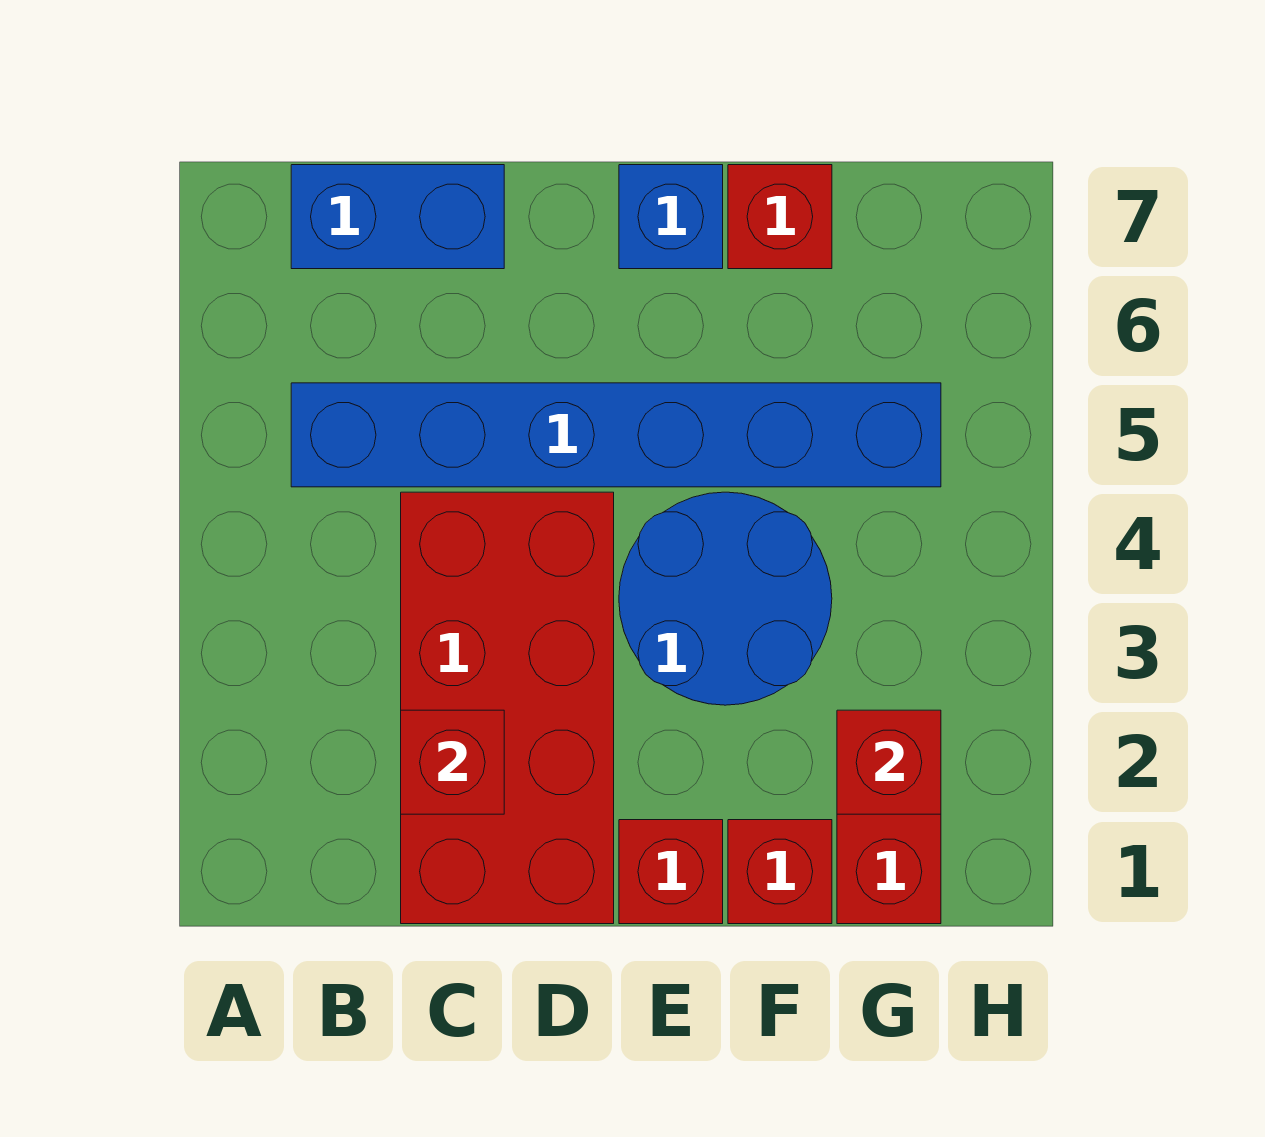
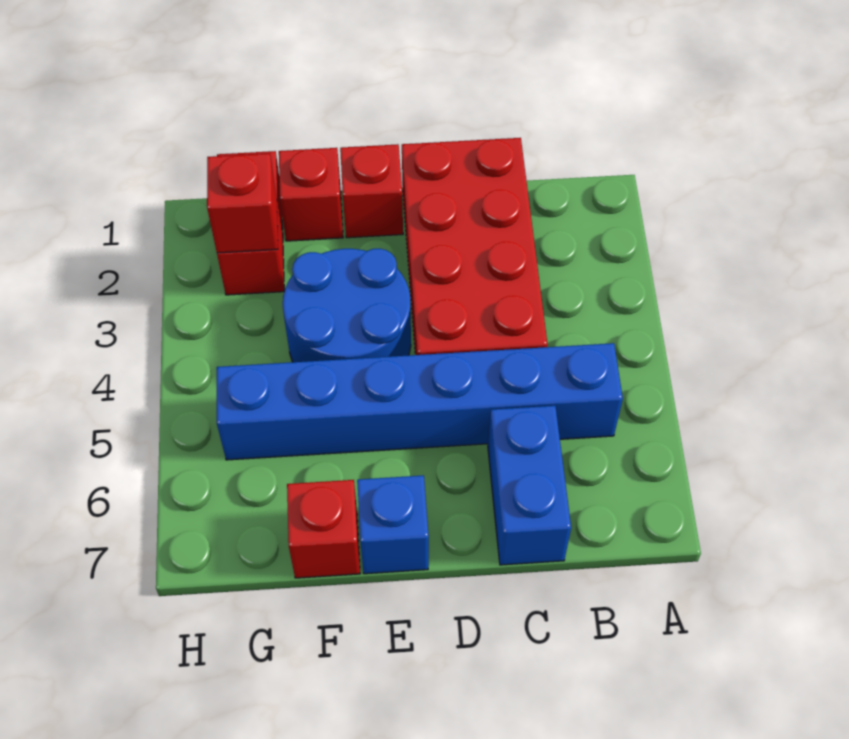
blue brick B7:C7 level 1 -> blue brick C6:C7 level 1
red brick C2 level 2 -> none

